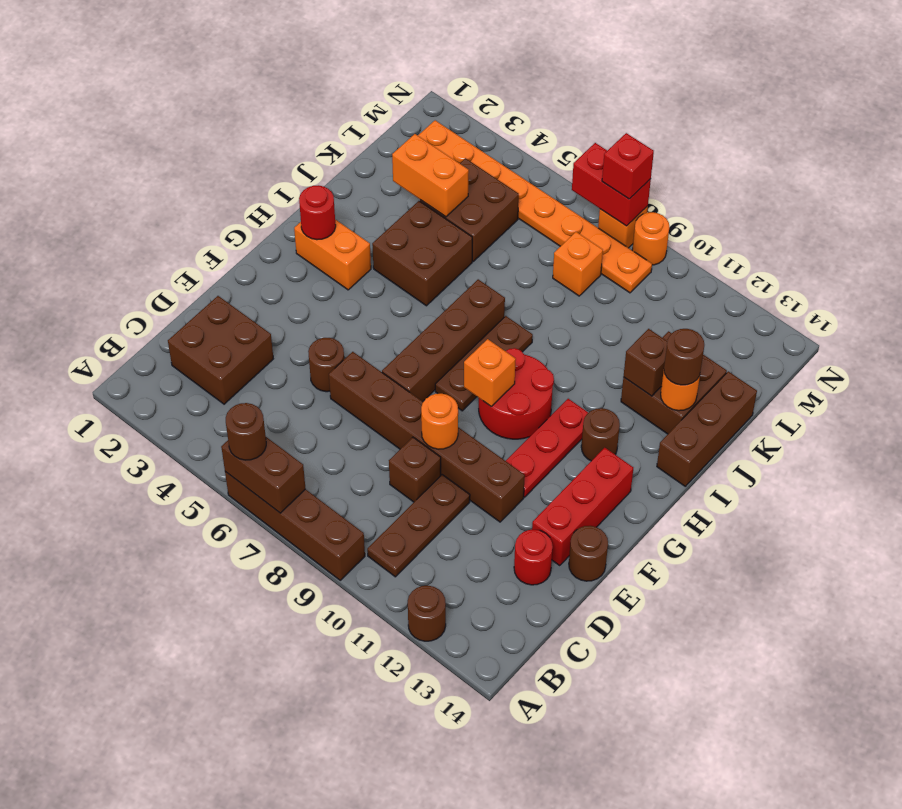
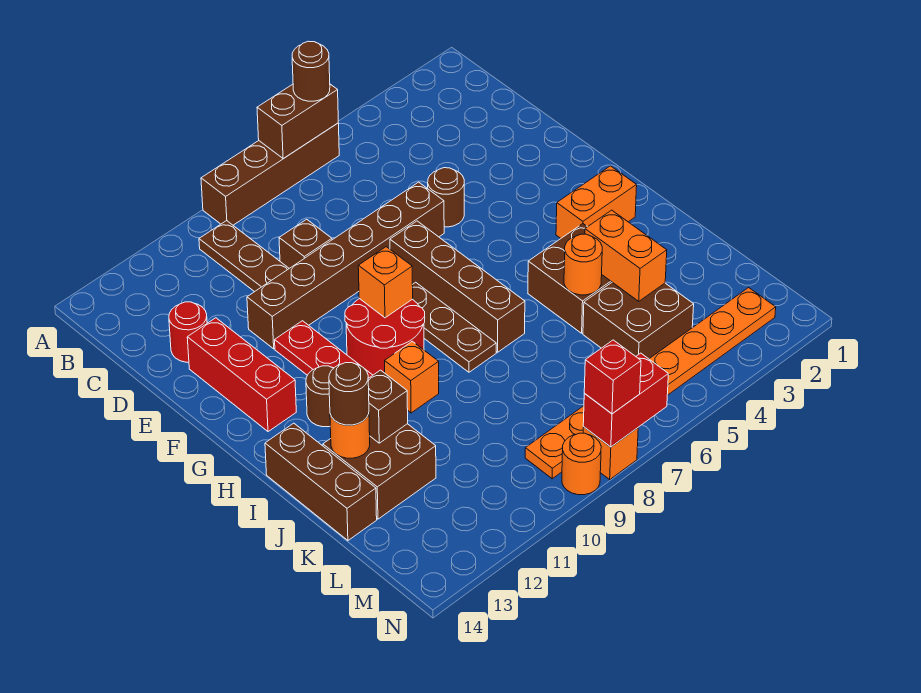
brown round brick A12 level 1 -> none
brown brick C2:D3 level 1 -> none
orange round brick E9 level 2 -> orange round brick J5 level 2
brown round brick E14 level 1 -> none
red round brick H2 level 2 -> none
orange brick K3:K4 level 2 -> orange brick J4:K4 level 2
orange brick L8 level 1 -> orange brick I10 level 1

